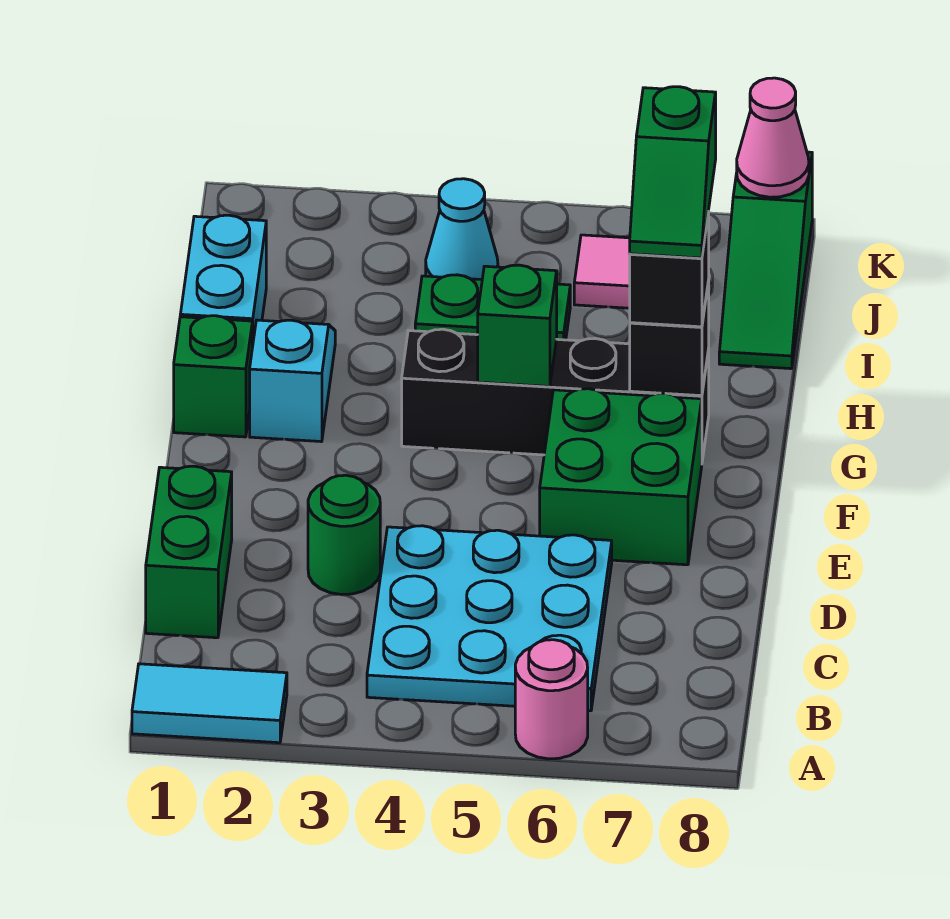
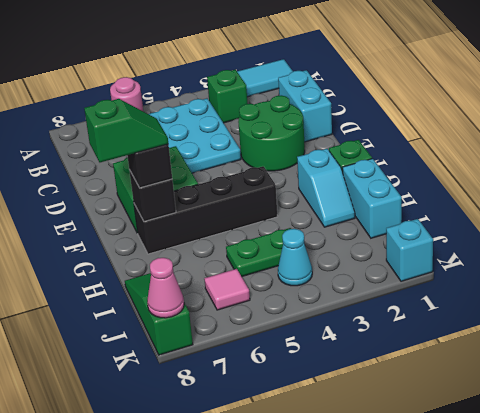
green brick C1:D1 level 1 -> cyan brick C1:D1 level 1
green round brick D3 level 1 -> green round brick D2:E3 level 1
green brick G5 level 2 -> green brick B3 level 1
green slope G7:H7 level 4 top H -> green slope G7:G8 level 4 top 8
none -> cyan brick K1 level 1

